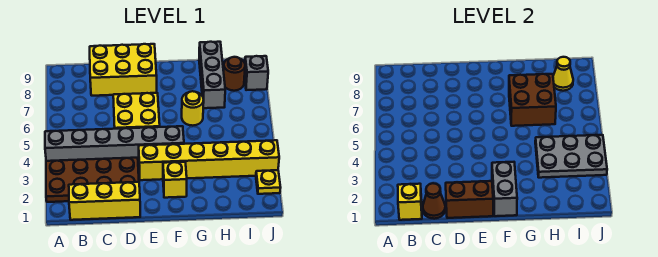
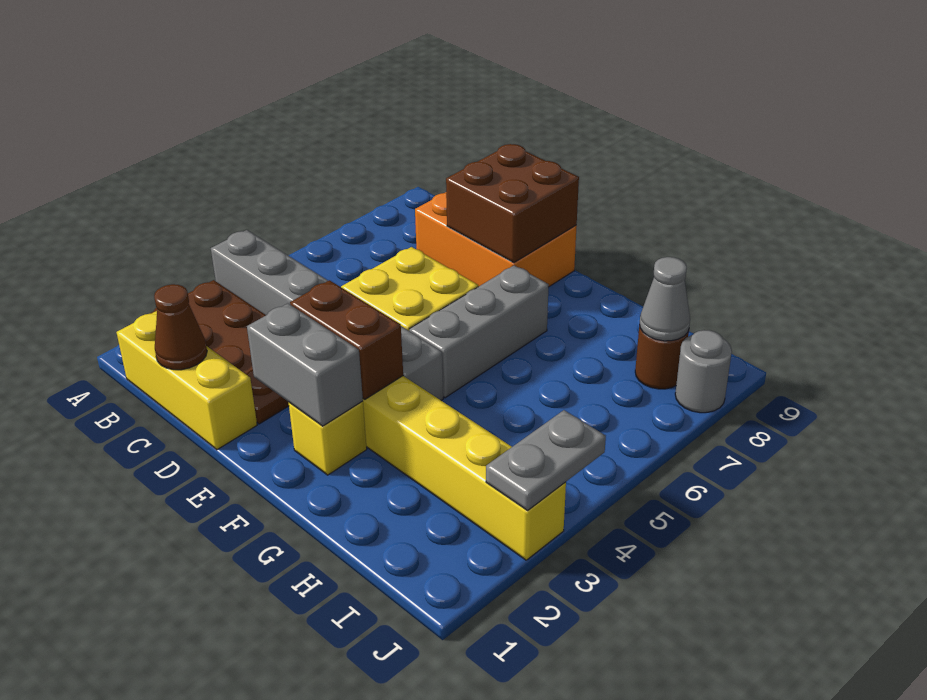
yellow brick B1 level 2 -> none
yellow brick C8:E9 level 1 -> orange brick C8:E9 level 1
brown brick D1:E1 level 2 -> brown brick E3:F3 level 2
grey brick F1:F2 level 2 -> grey brick E2:F2 level 2
yellow round brick G6 level 1 -> none
brown brick G6:H7 level 2 -> brown brick D8:E9 level 2
grey plate H3:J4 level 2 -> grey plate J3:J4 level 2
grey brick H7:H9 level 1 -> grey brick F5:F7 level 1
yellow cone I8 level 2 -> grey cone I8 level 2
yellow plate J2 level 1 -> none
grey brick J8 level 1 -> grey round brick J8 level 1

